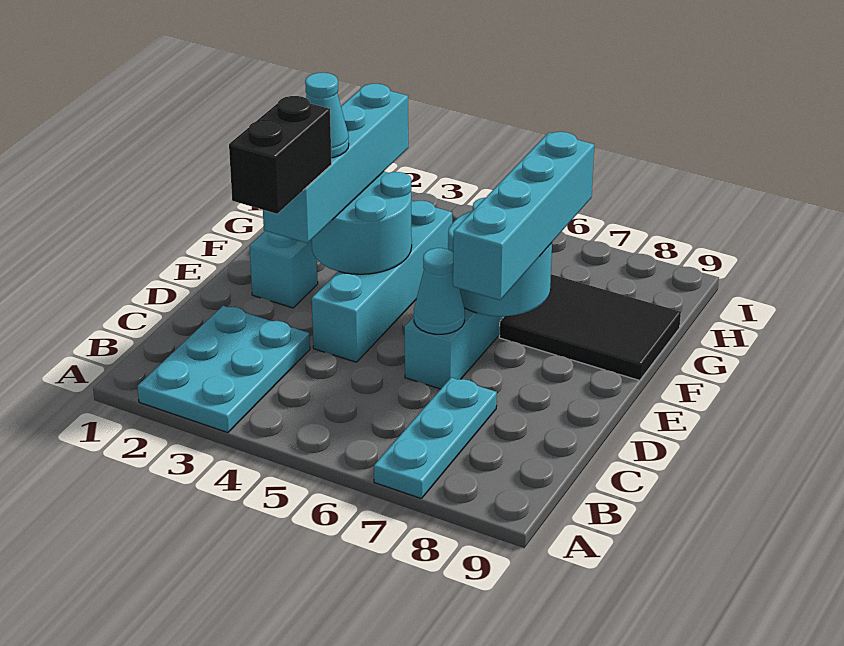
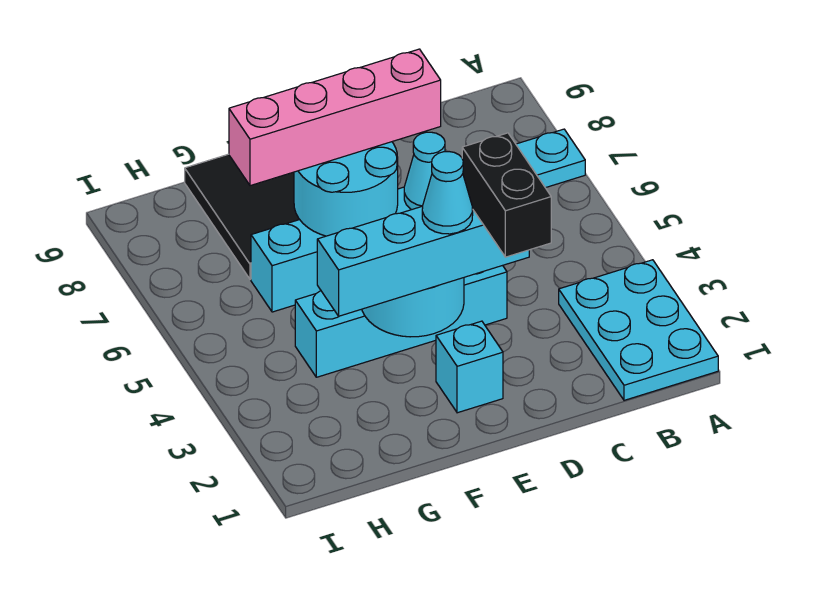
cyan plate A2:C3 level 1 -> cyan plate A1:B3 level 1
black brick C3:D3 level 4 -> black brick D2:D3 level 4
cyan brick D7:G7 level 3 -> pink brick D7:G7 level 3

